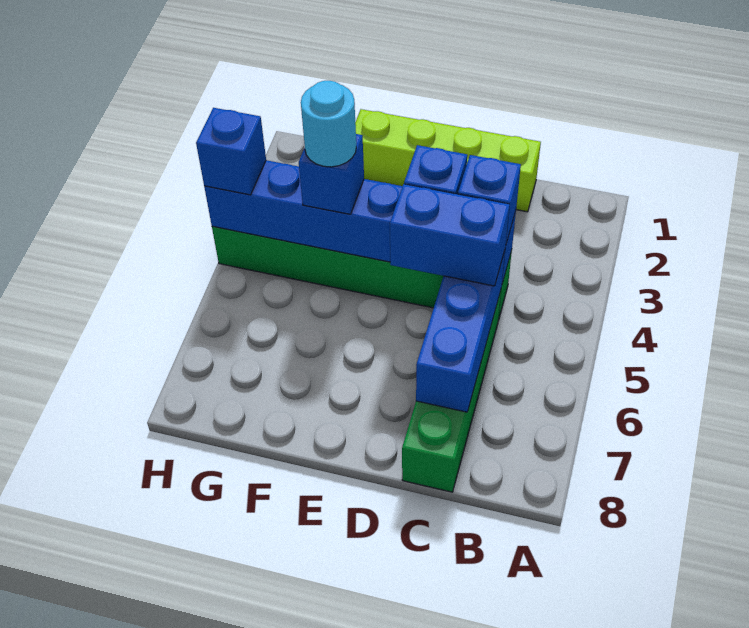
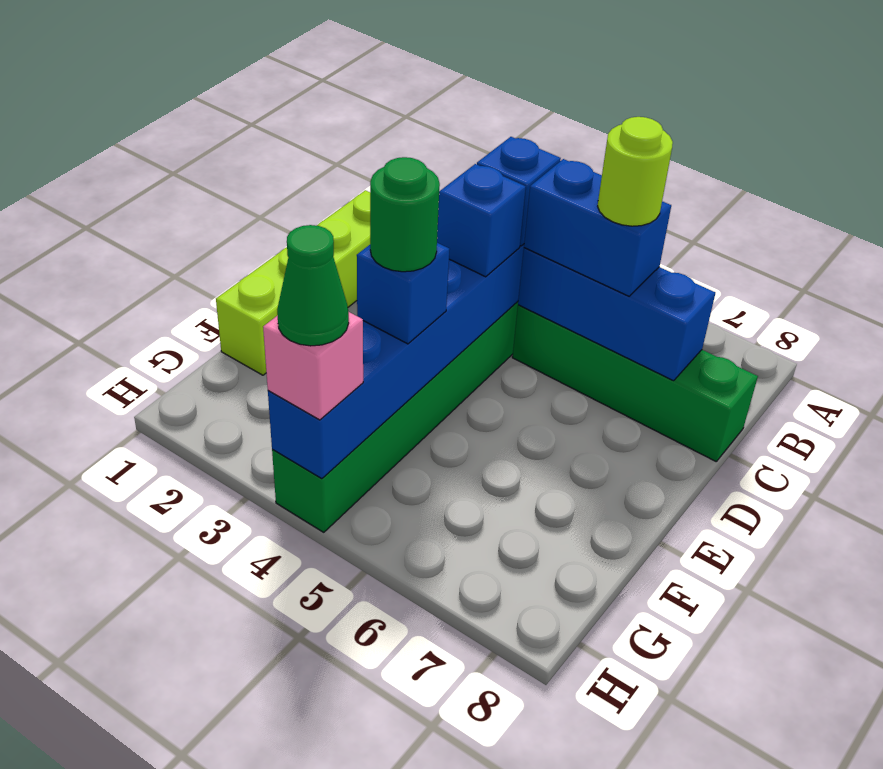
blue brick C5:D5 level 3 -> blue brick C5:C6 level 3
none -> lime round brick C6 level 4
cyan round brick F4 level 4 -> green round brick F4 level 4
blue brick H4 level 3 -> pink brick H4 level 3
none -> green cone H4 level 4

